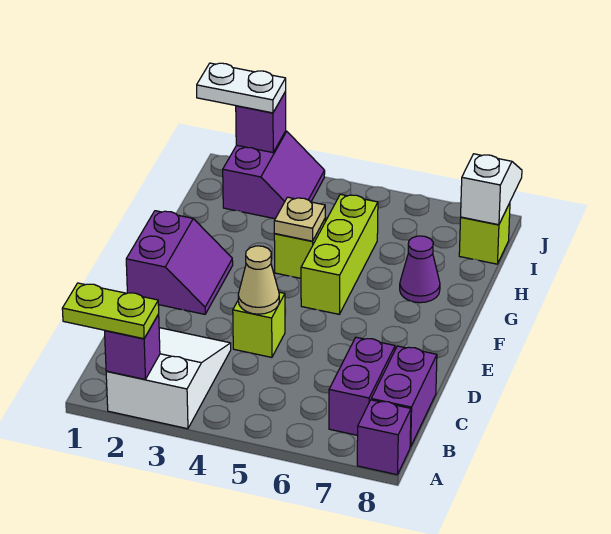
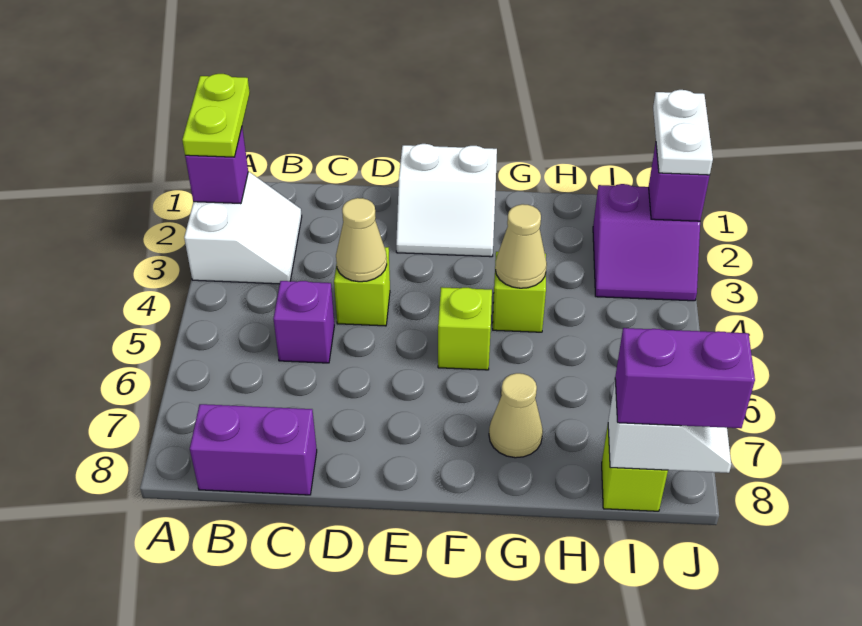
white slope A2:C3 level 1 top A -> white slope A2:B3 level 1 top A
purple brick A8 level 1 -> purple brick C5 level 1
purple brick B7:C7 level 1 -> purple brick I8:J8 level 3
purple slope E1:F2 level 1 top 1 -> white slope E1:F2 level 1 top 1
lime brick F5:H5 level 1 -> lime brick F5 level 1
tan plate G4 level 2 -> tan cone G4 level 2
purple cone G7 level 1 -> tan cone G7 level 1

